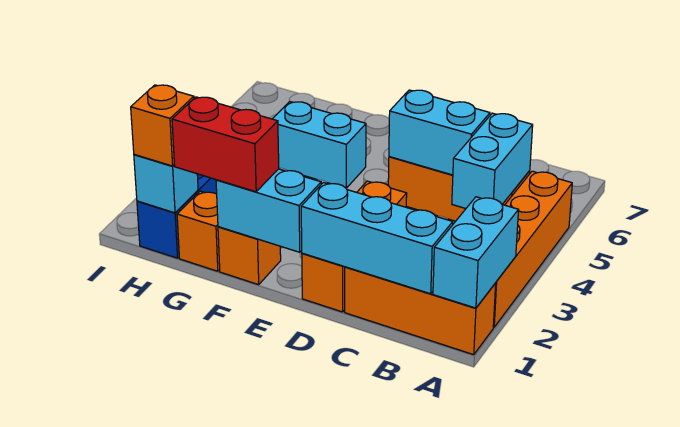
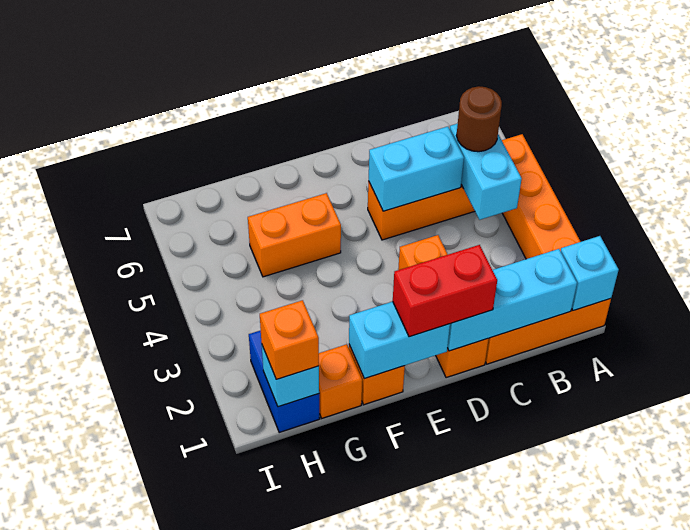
cyan brick A1:A2 level 2 -> cyan brick A1 level 2
none -> brown round brick B5 level 3
red brick F1:G1 level 3 -> red brick D1:E1 level 3
cyan brick F5:G5 level 1 -> orange brick F5:G5 level 1

